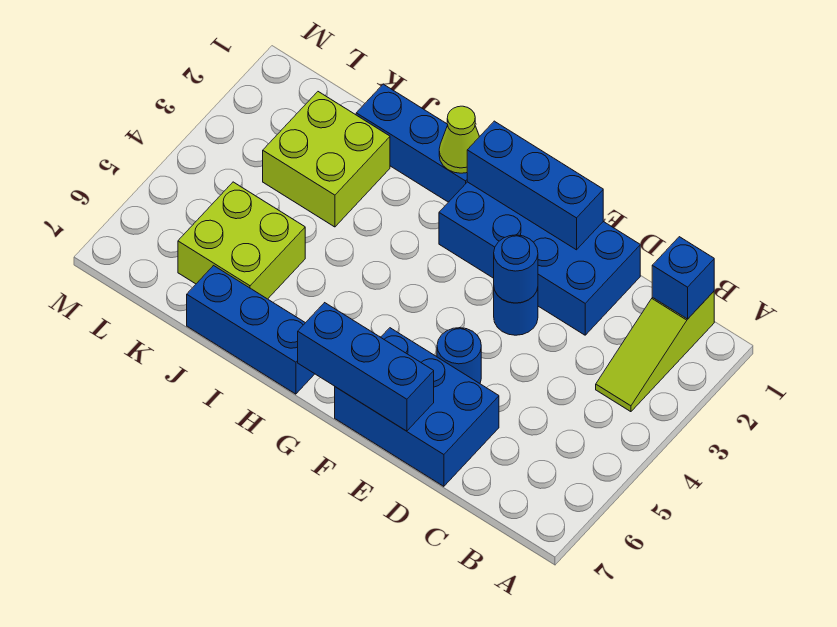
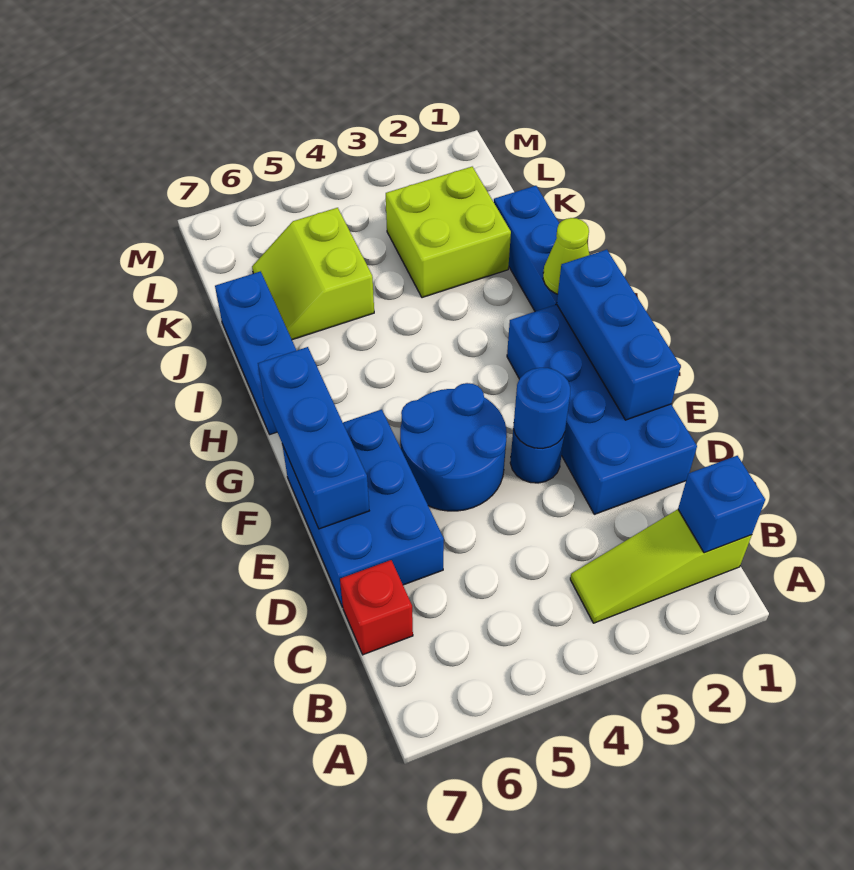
none -> red brick C7 level 1
blue round brick E5 level 1 -> blue round brick E4:F5 level 1
lime brick J5:K6 level 1 -> lime slope J5:K6 level 1 top 5

